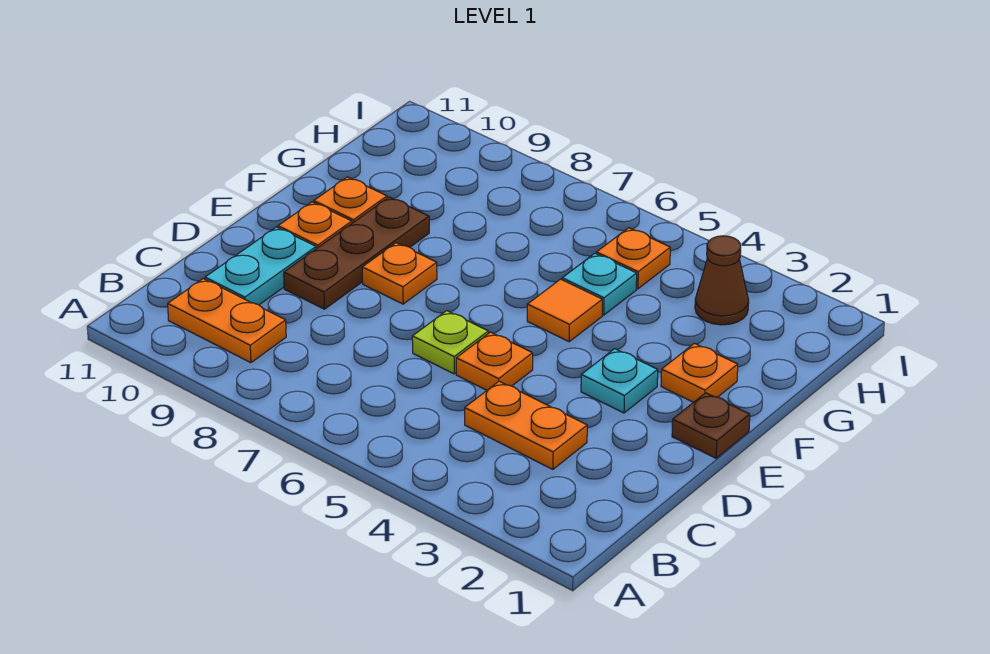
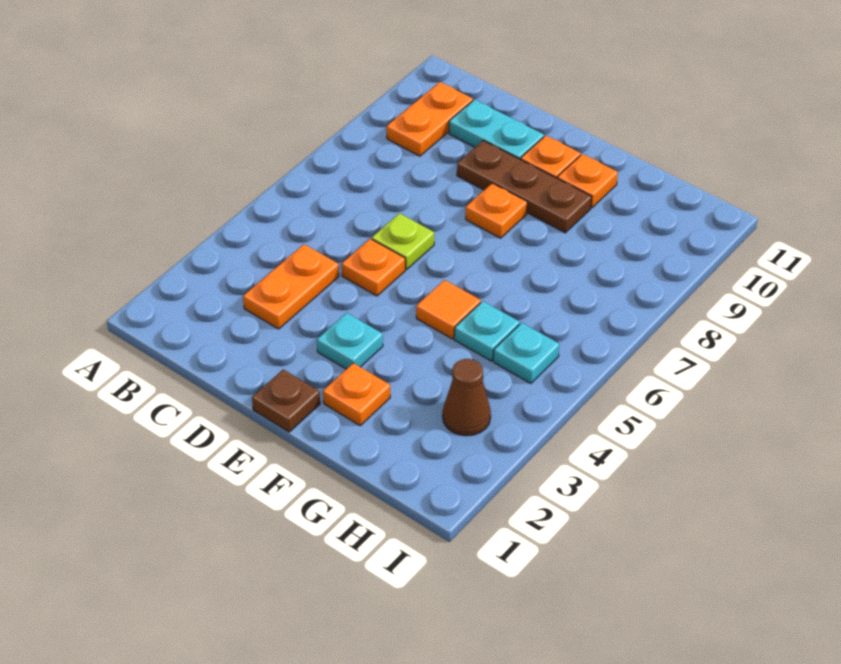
orange plate H5 level 1 -> cyan plate H5 level 1

